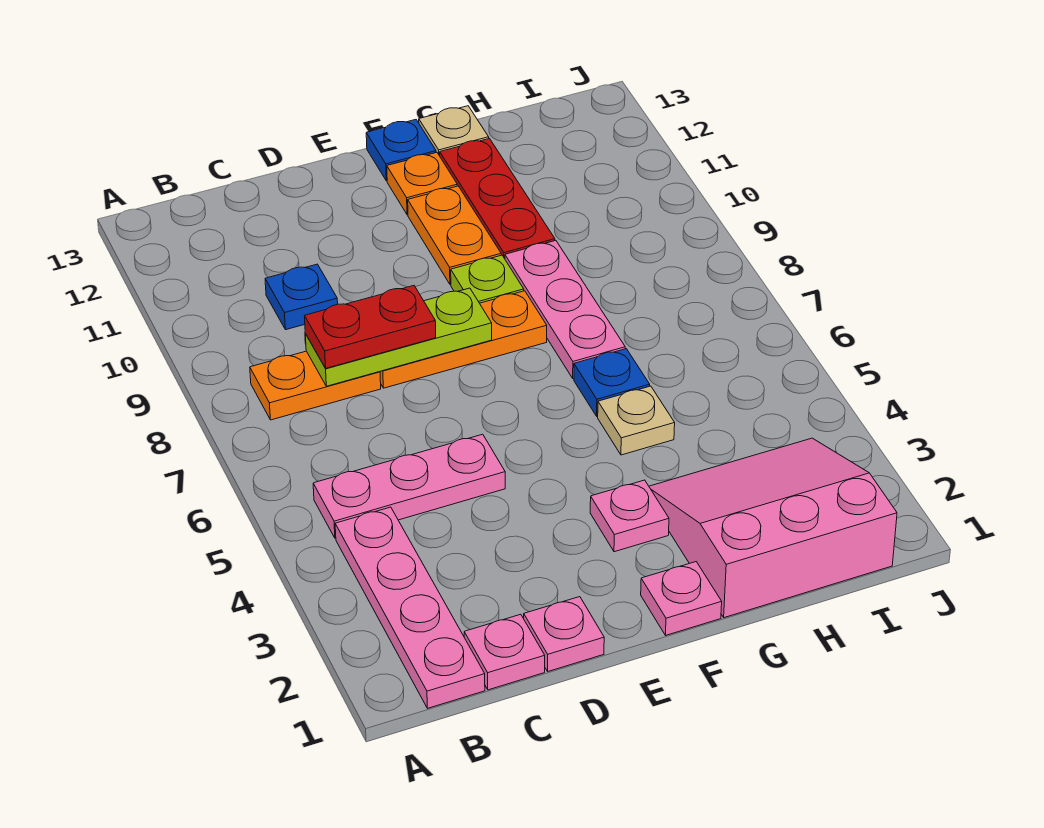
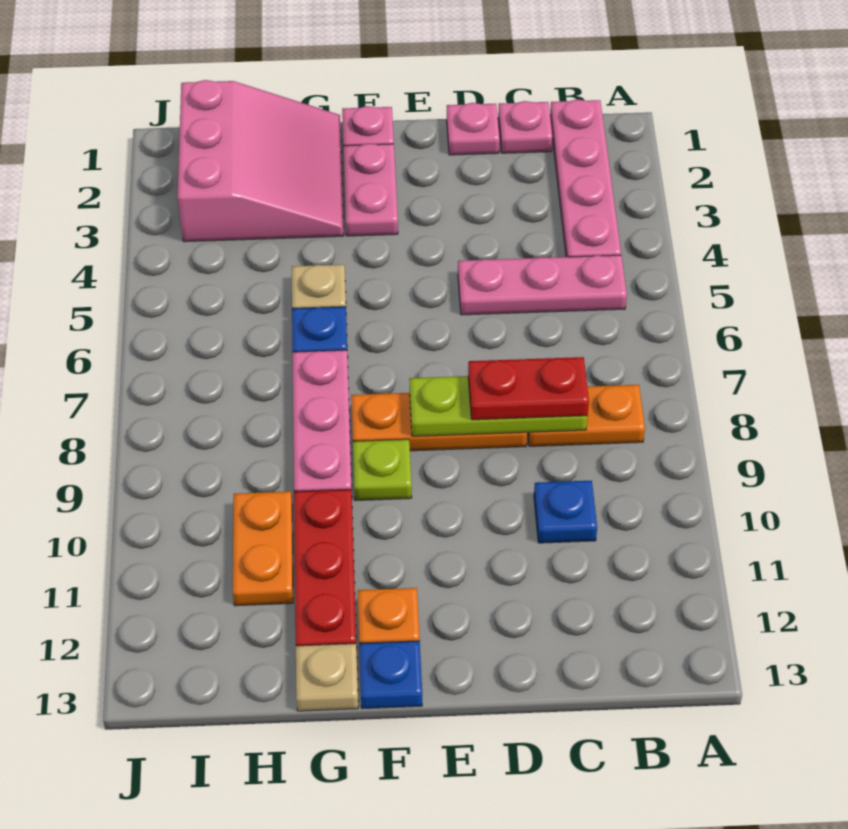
pink plate F3 level 1 -> pink plate F2:F3 level 1
orange plate F10:F11 level 1 -> orange plate H10:H11 level 1
pink slope G1:I3 level 1 top 1 -> pink slope G1:I3 level 1 top I

